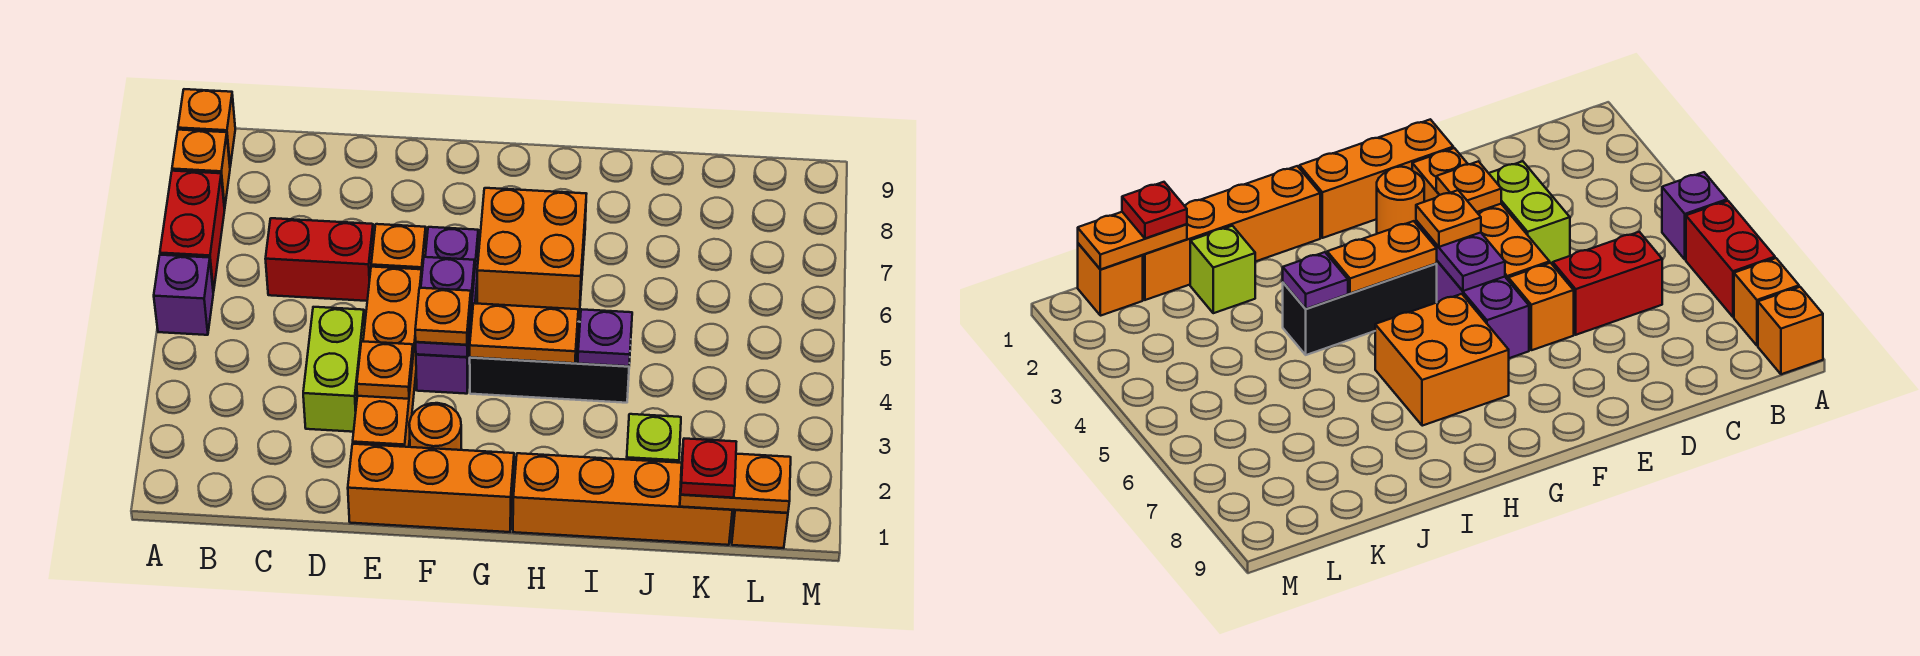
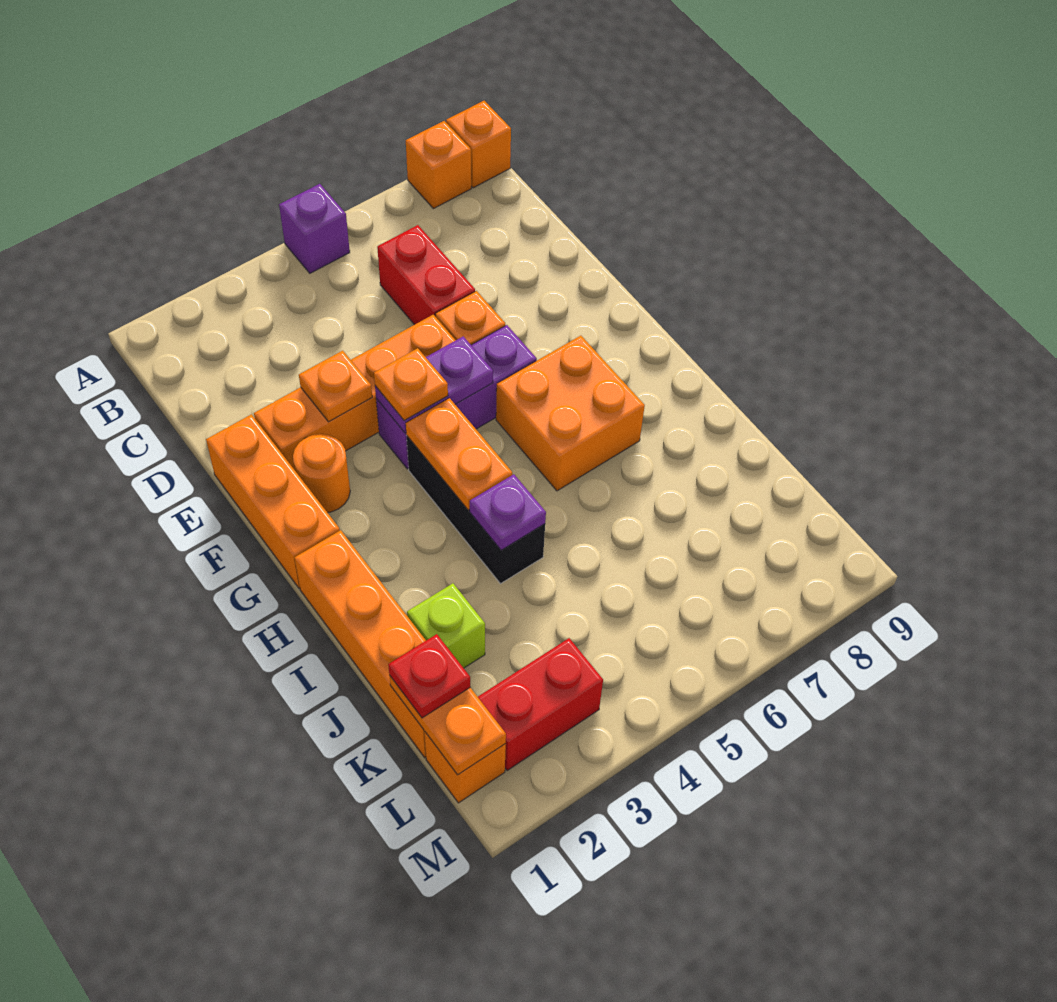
red brick A6:A7 level 1 -> red brick L2:L3 level 1
lime brick D3:D4 level 1 -> none

